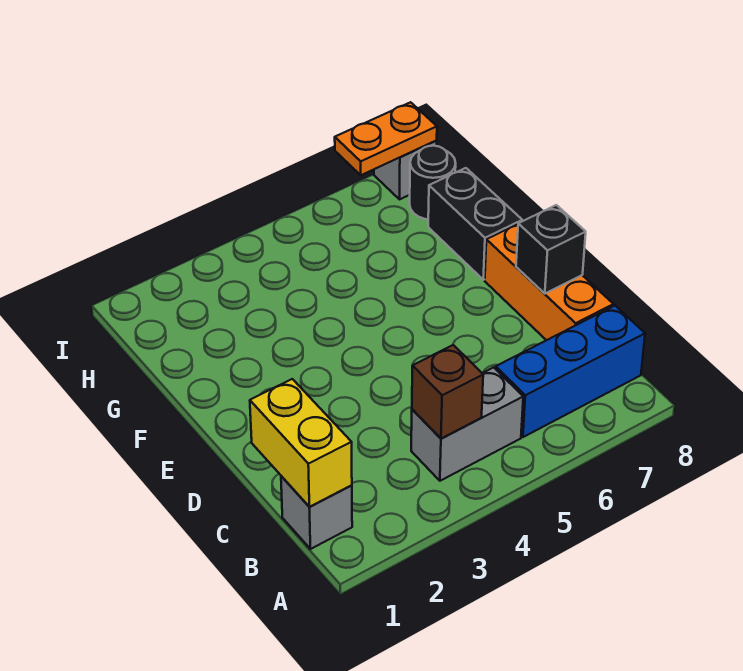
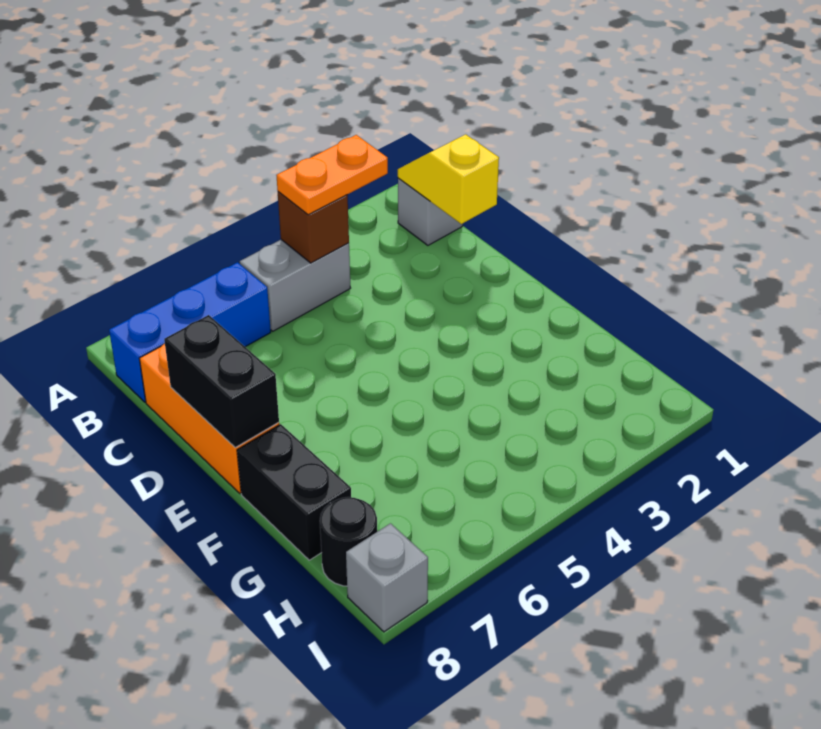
yellow brick B1:C1 level 2 -> yellow slope B1:C1 level 2 top C
black brick D8 level 2 -> black brick D8:E8 level 2
orange plate I7:I8 level 2 -> orange plate B3:B4 level 3

